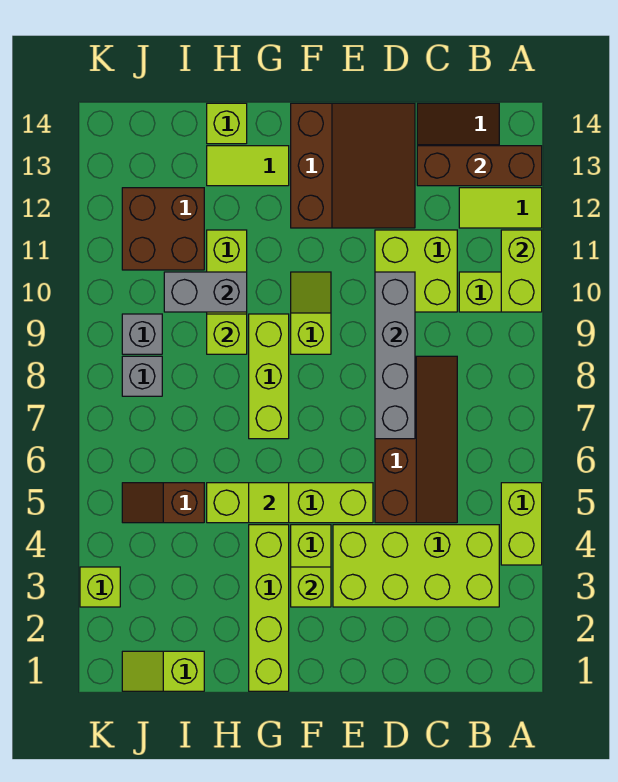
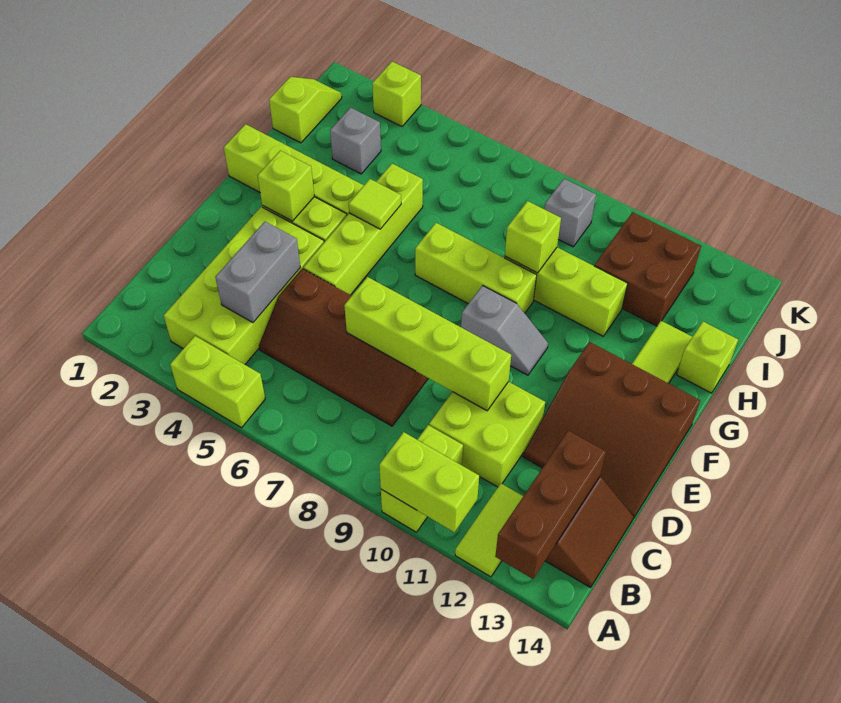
grey brick D7:D10 level 2 -> lime brick D7:D10 level 2
lime slope F9:F10 level 1 top 9 -> grey slope F9:F10 level 1 top 9
grey brick H10:I10 level 2 -> grey brick C4:D4 level 2
brown slope I5:J5 level 1 top I -> none
grey brick J8 level 1 -> grey brick I3 level 1

